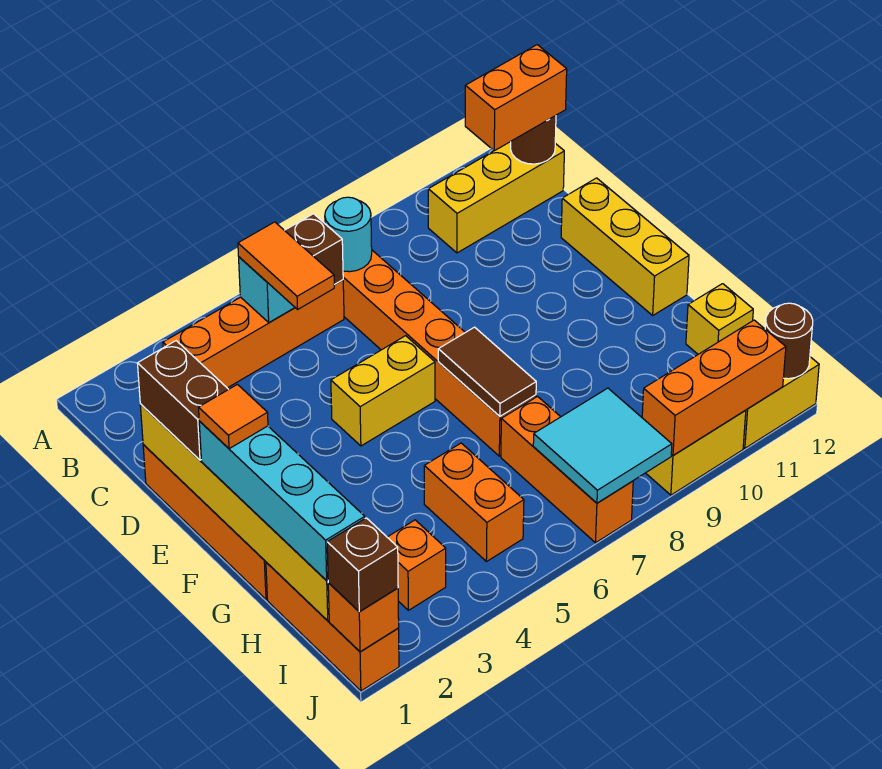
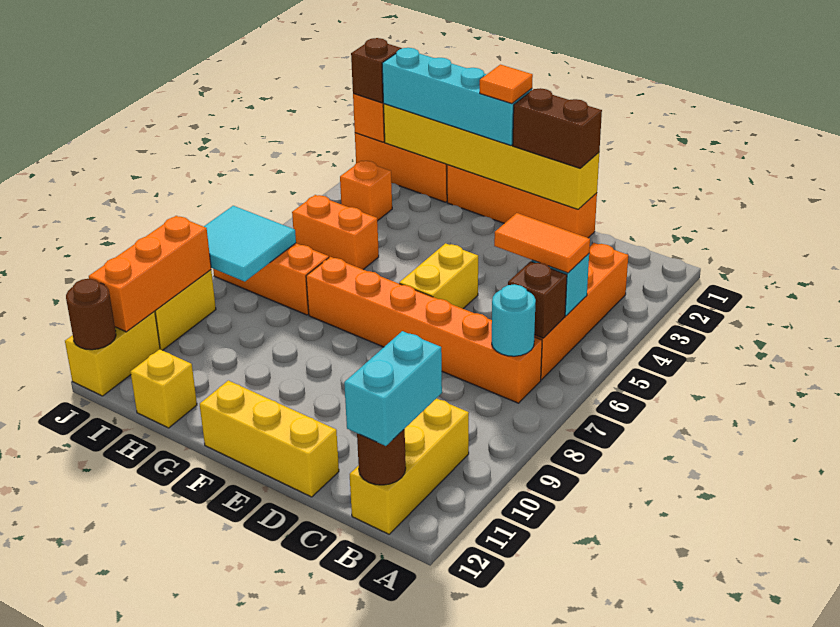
orange brick B11:B12 level 3 -> cyan brick B11:B12 level 3
brown tile F7:G7 level 2 -> none

